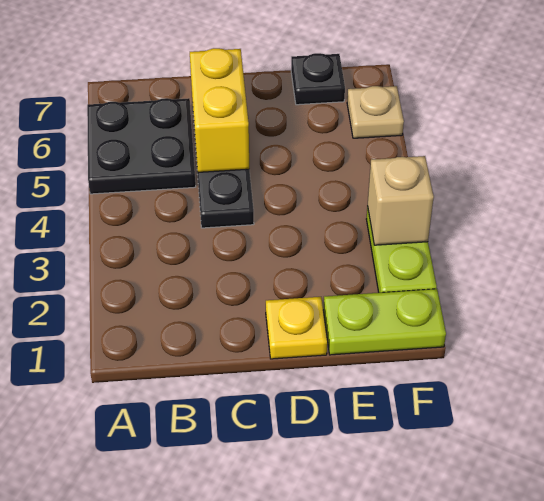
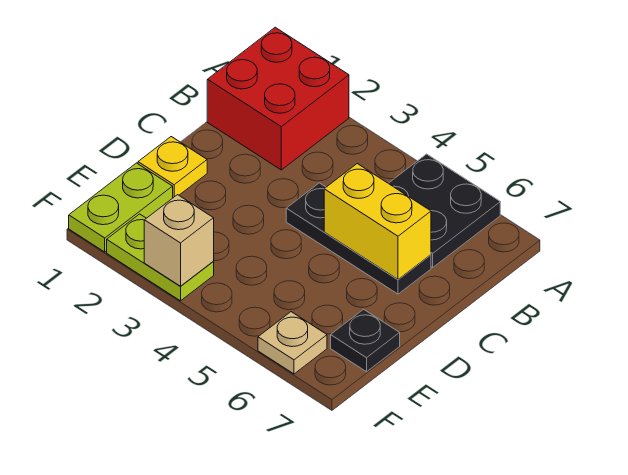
none -> red brick A1:B2 level 1

